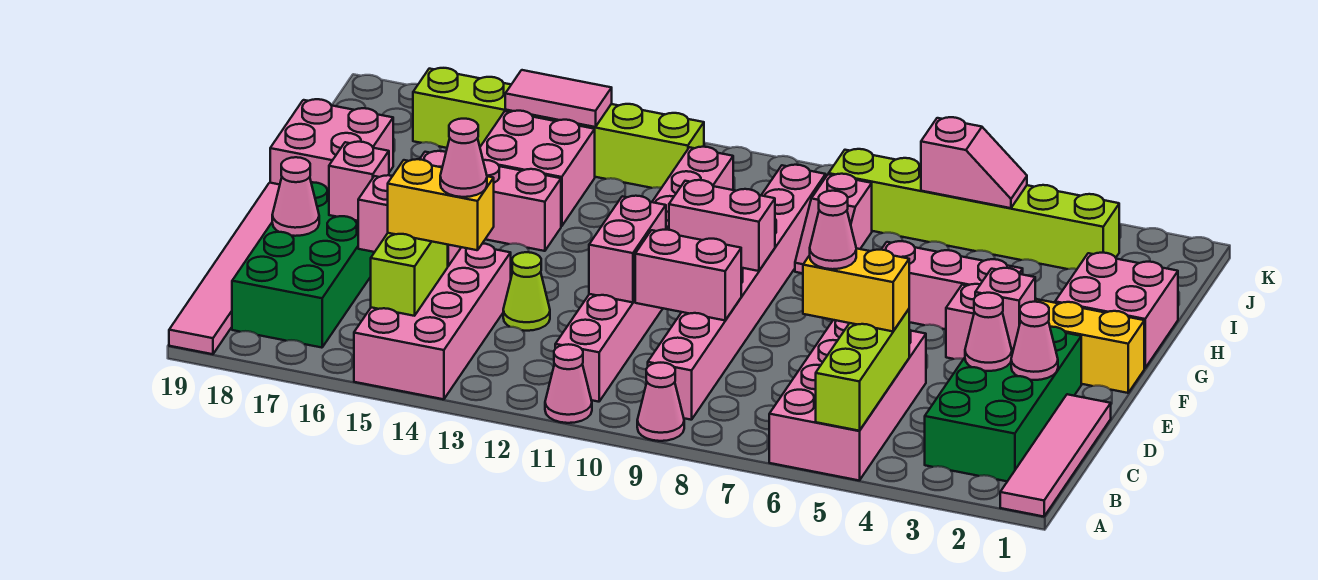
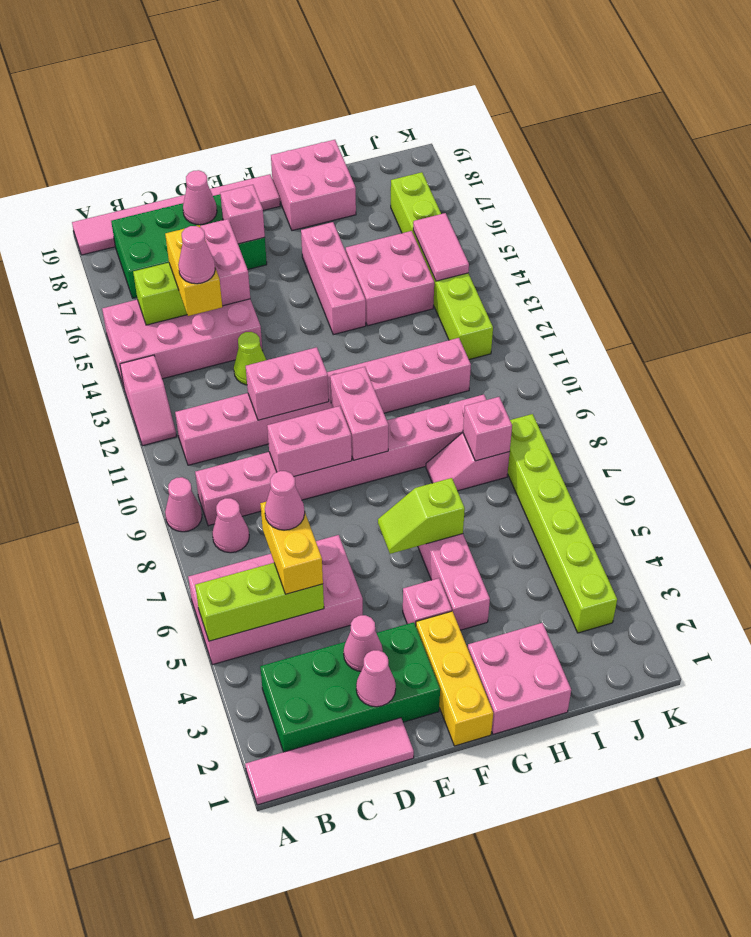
pink cone A11 level 1 -> pink cone B8 level 1
pink brick D9:D10 level 2 -> pink brick D9:E9 level 2
pink brick E3 level 2 -> pink brick I8 level 2
none -> lime slope F6:G6 level 2 top G
pink slope J5:J6 level 2 top 6 -> pink slope A12:A13 level 1 top 13

